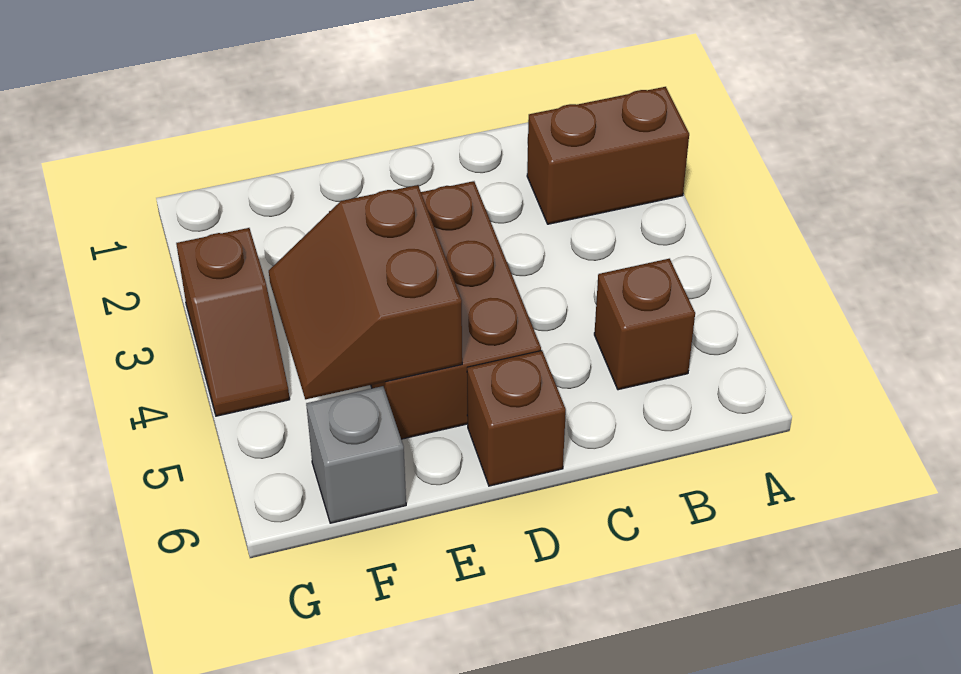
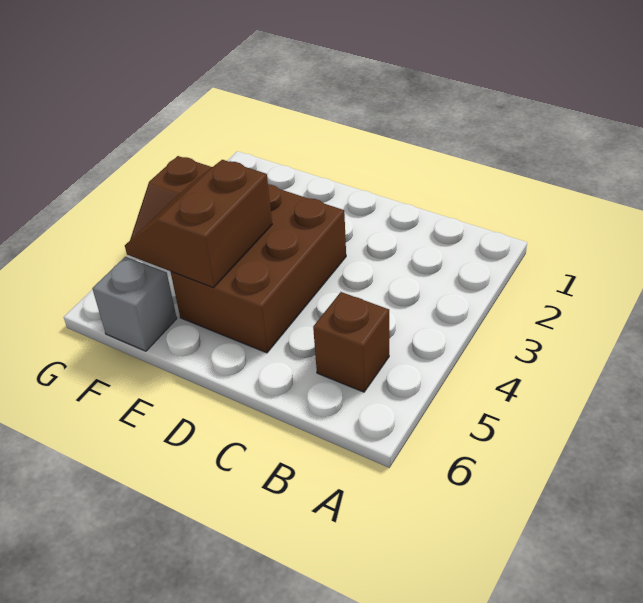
brown brick A2:B2 level 1 -> none
brown brick D6 level 1 -> none

